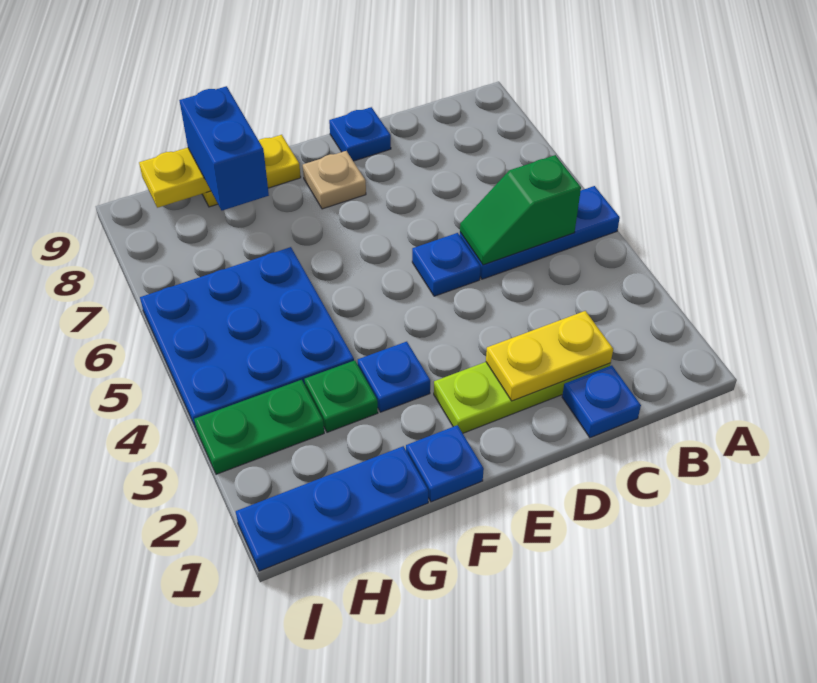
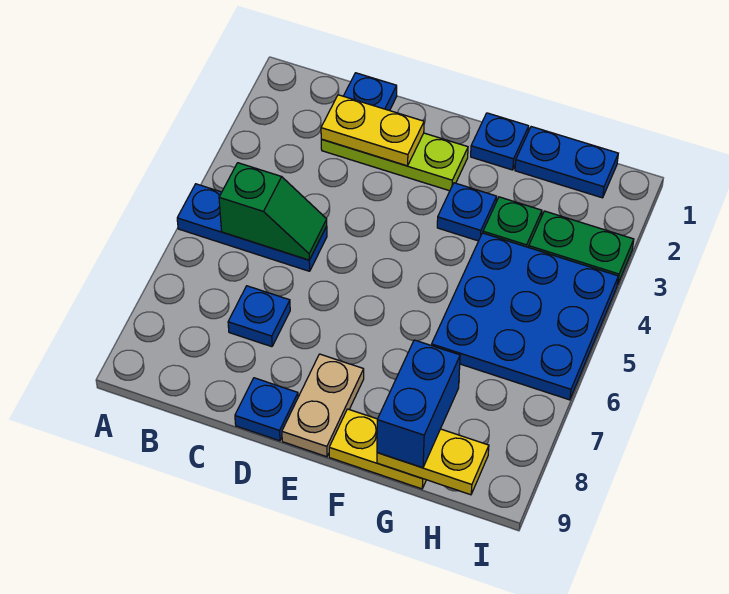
blue plate D5 level 1 -> blue plate C7 level 1
tan plate E8 level 1 -> tan plate E8:E9 level 1
blue plate G1:I1 level 1 -> blue plate G1:H1 level 1

